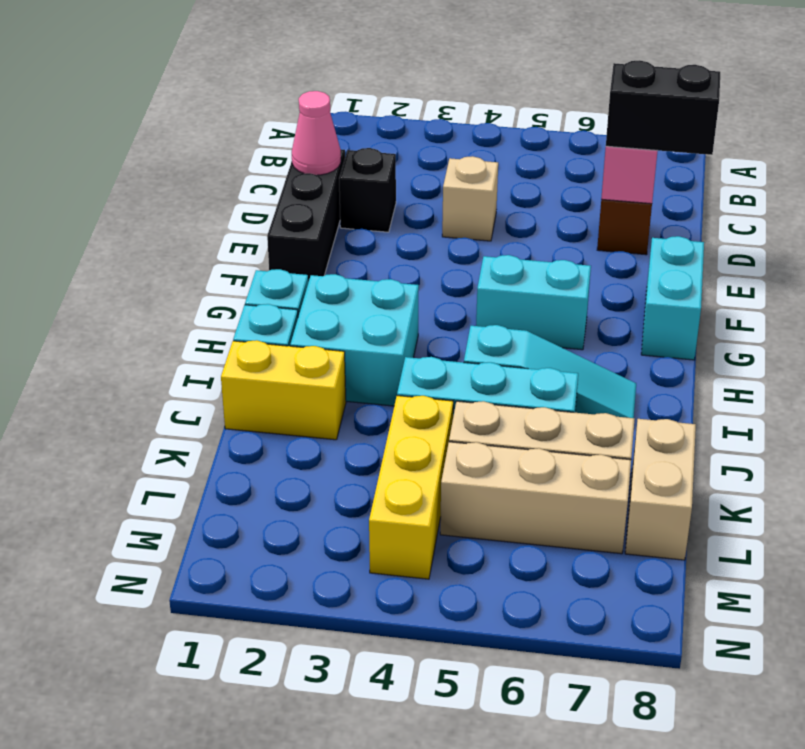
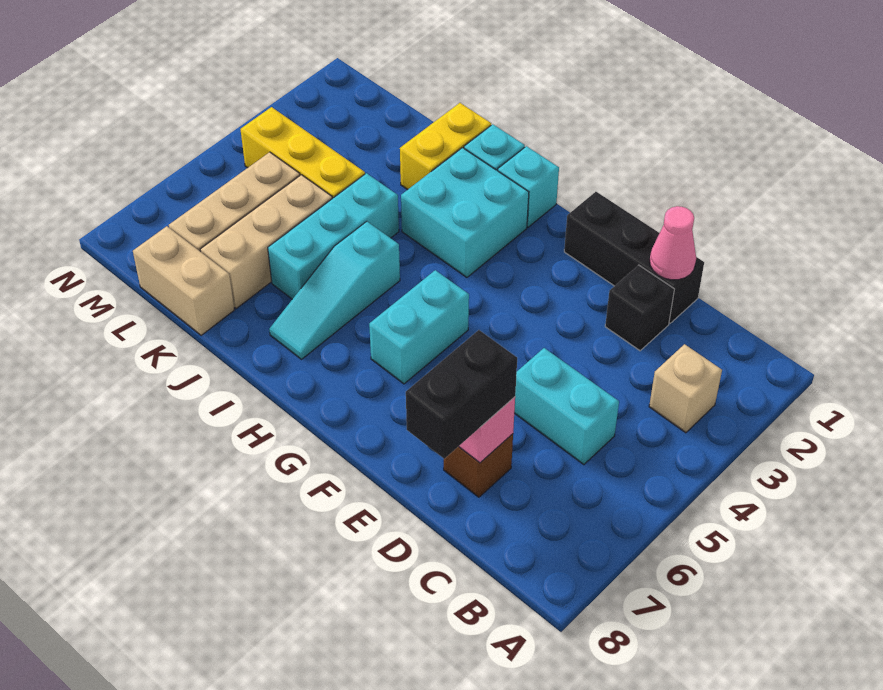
tan brick D4 level 1 -> tan brick B3 level 1
cyan brick F8:G8 level 1 -> cyan brick C5:D5 level 1

